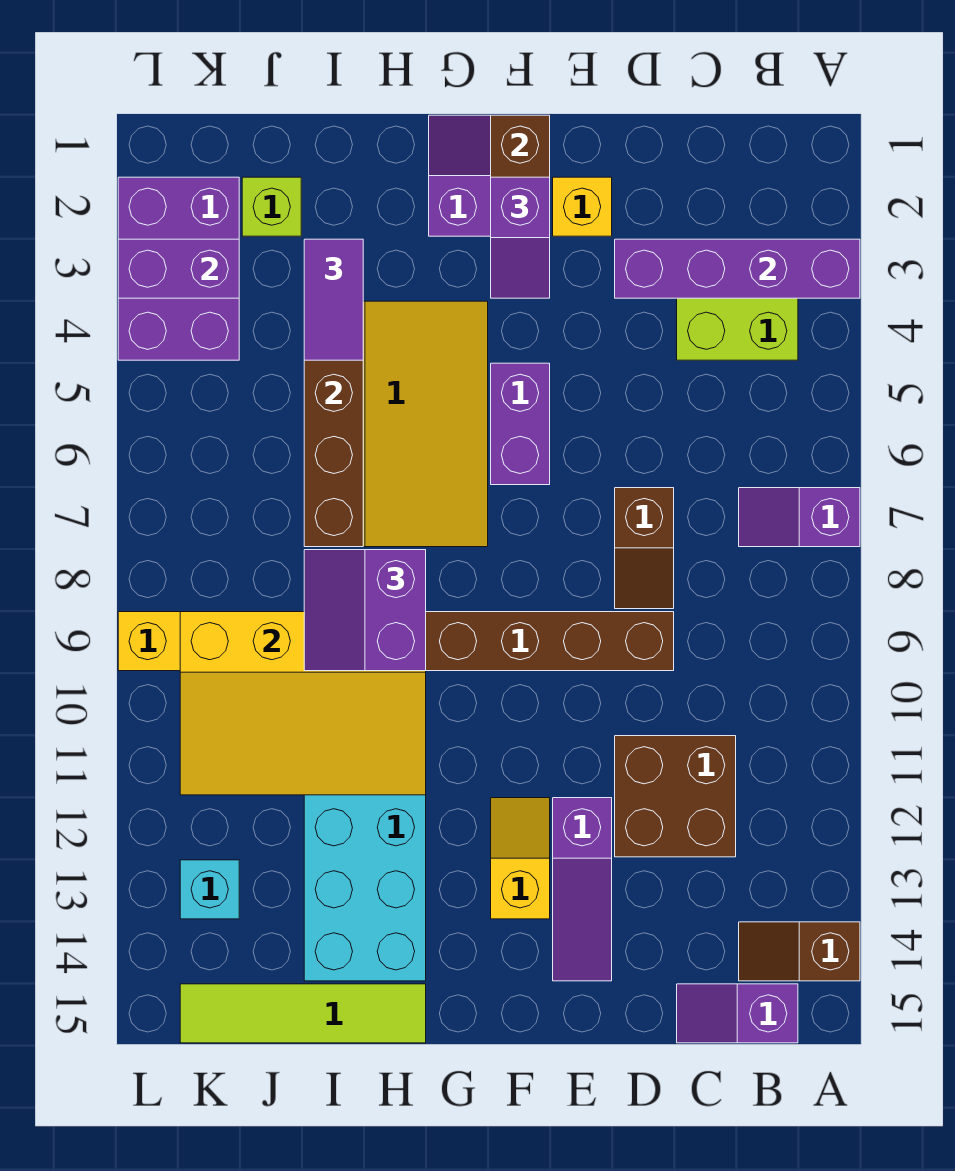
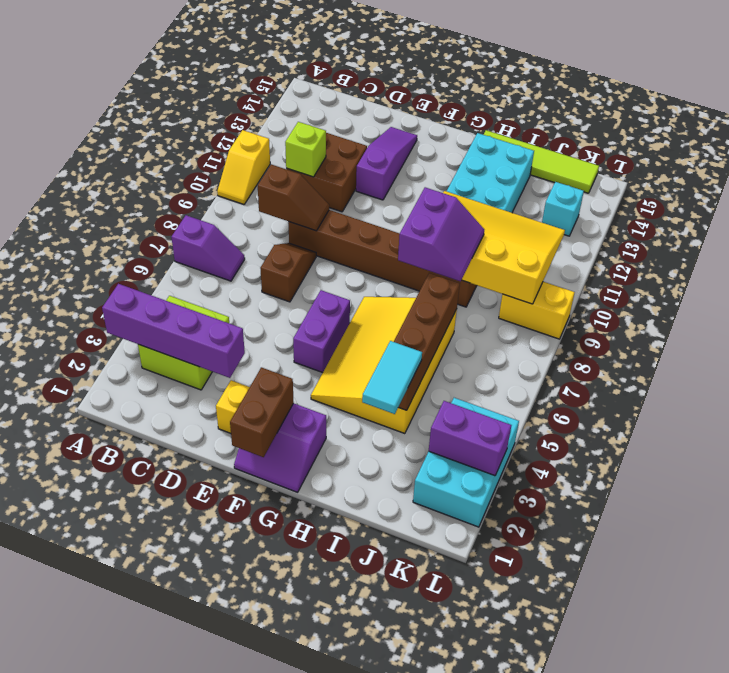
brown slope A14:B14 level 1 top A -> brown slope C9:D9 level 2 top C
purple slope B15:C15 level 1 top B -> none
purple slope F2:F3 level 3 top 2 -> none
yellow slope F12:F13 level 1 top 13 -> yellow slope A10:A11 level 1 top 11
purple tile I3:I4 level 3 -> cyan tile I3:I4 level 3
lime brick J2 level 1 -> lime brick C11 level 2
purple brick K2:L4 level 1 -> cyan brick K2:L4 level 1

